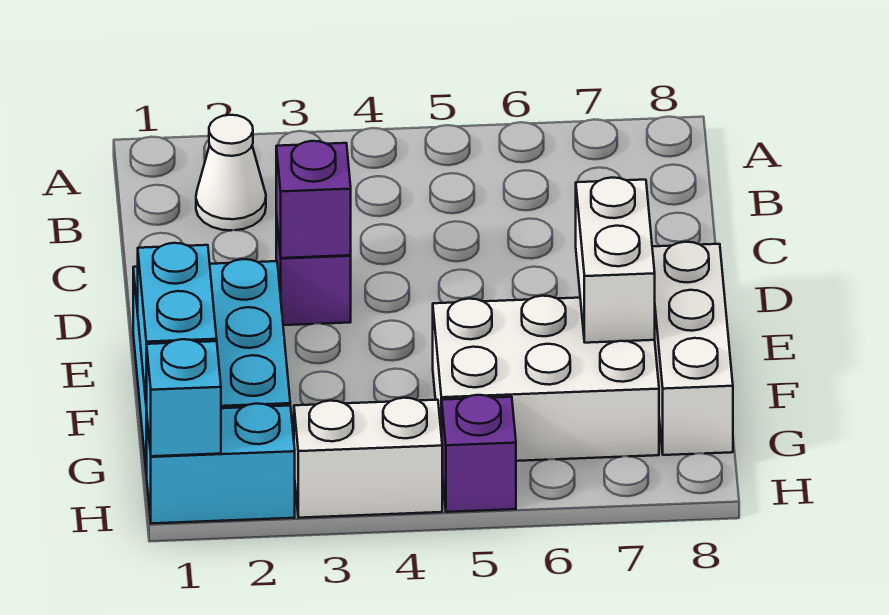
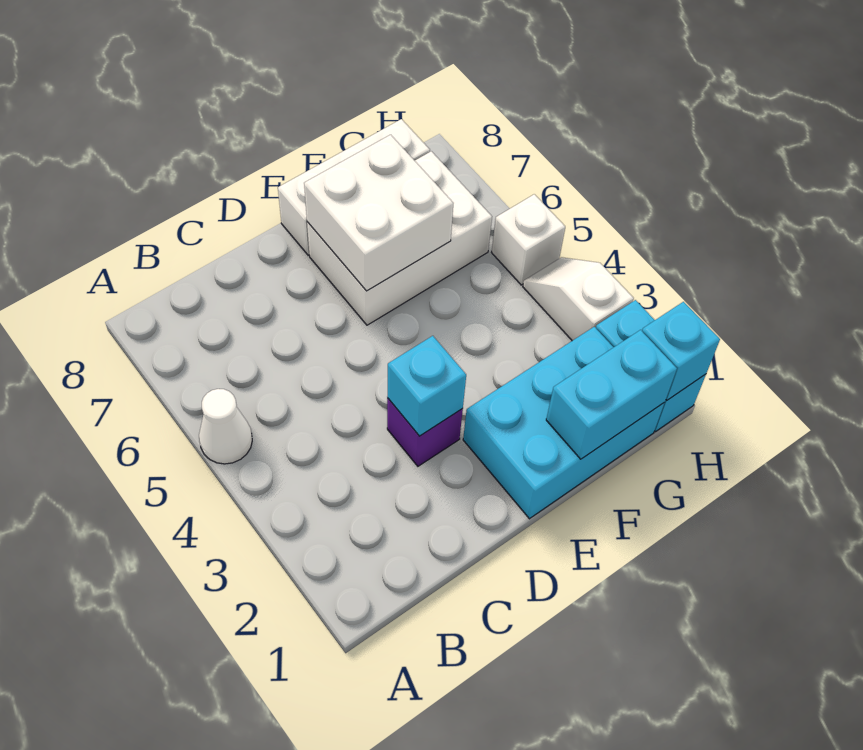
white cone B2 level 1 -> white cone A5 level 1
purple brick D3 level 2 -> cyan brick D3 level 2
white brick E7:F7 level 2 -> white brick E6:F7 level 2
white brick F5:G7 level 1 -> white brick E6:G7 level 1
white brick H3:H4 level 1 -> white slope H3:H4 level 1 top 3
purple brick H5 level 1 -> white brick H5 level 1

